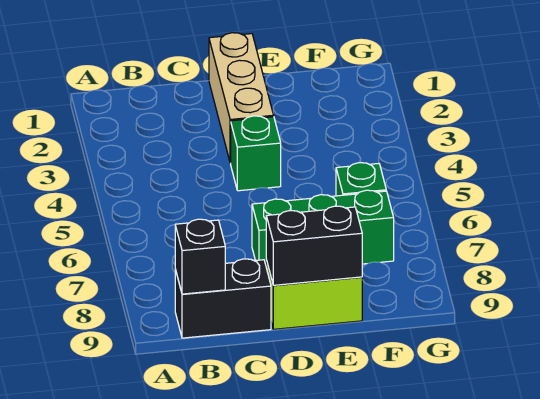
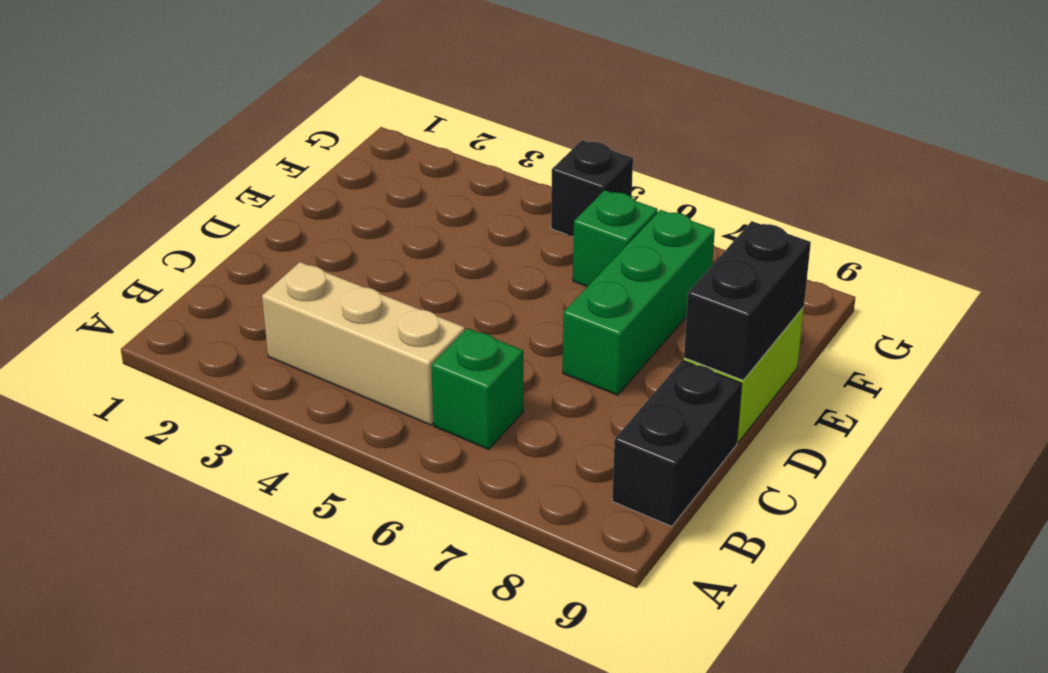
black brick B9 level 2 -> black brick G5 level 1
tan brick D1:D3 level 1 -> tan brick B3:B5 level 1
green brick D4 level 1 -> green brick B6 level 1

